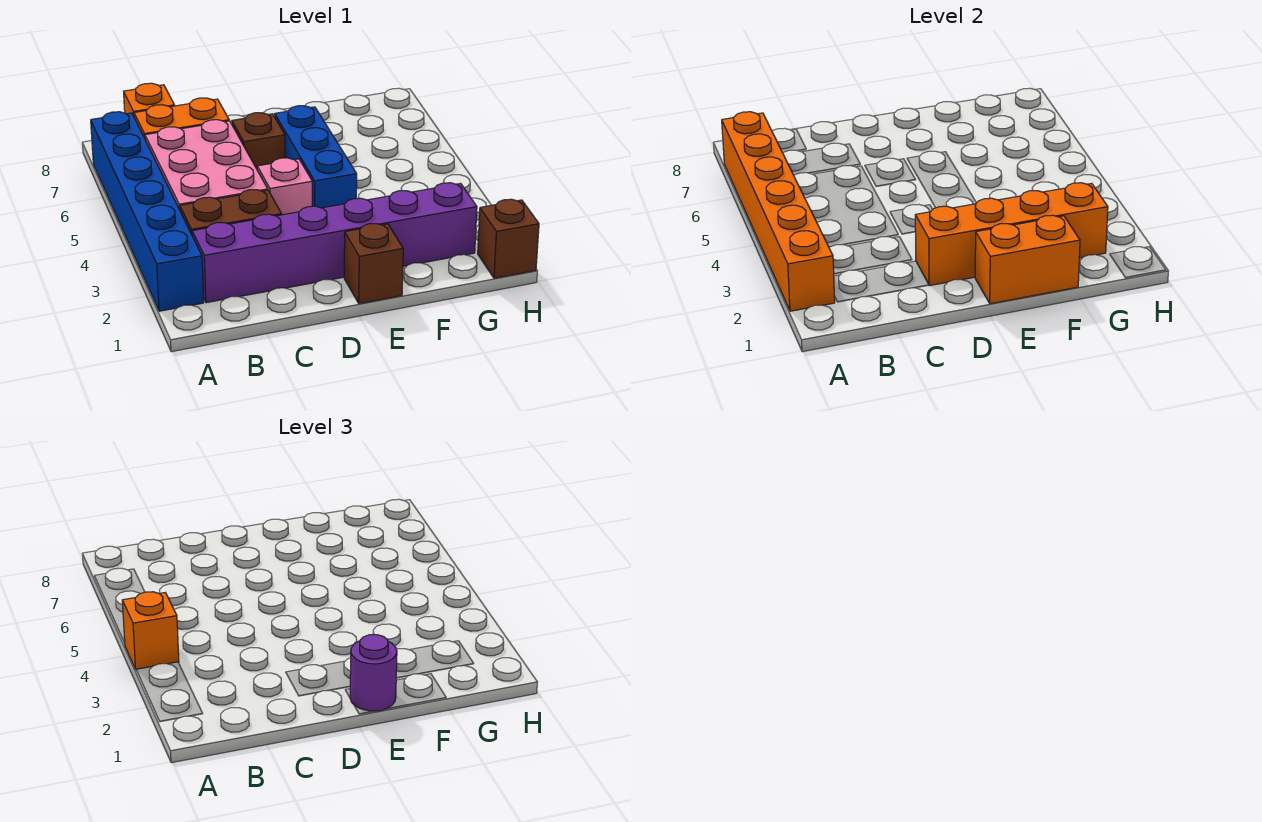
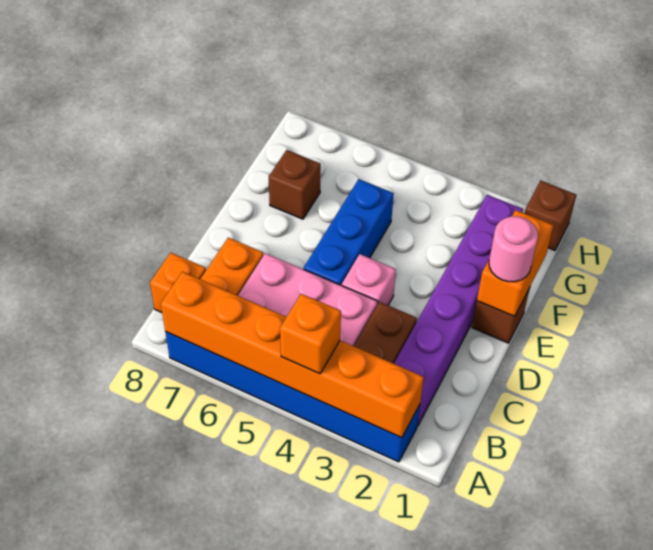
orange brick D2:G2 level 2 -> none
brown brick D6 level 1 -> brown brick F7 level 1
purple round brick E1 level 3 -> pink round brick E1 level 3
blue brick E4:E6 level 1 -> blue brick D5:F5 level 1

